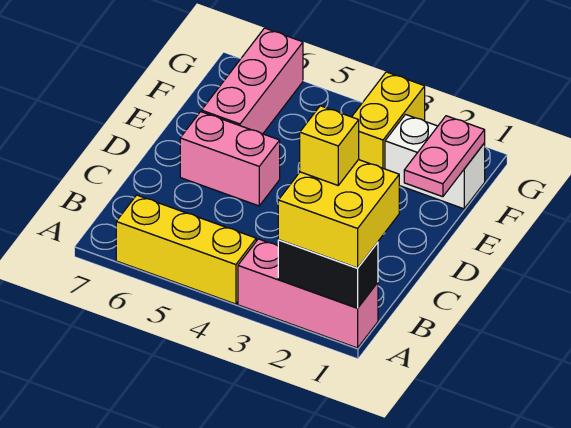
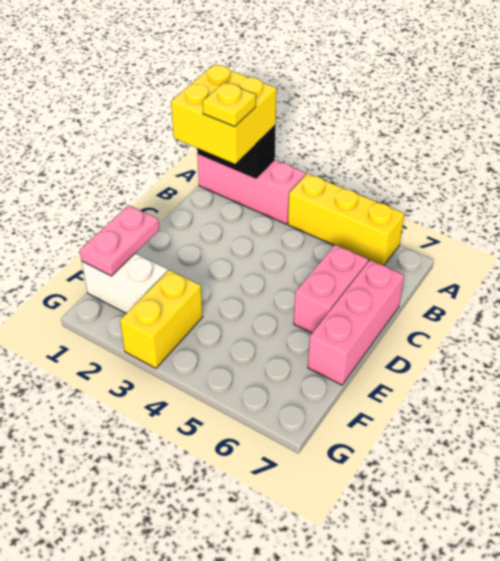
yellow brick B2 level 4 -> yellow plate B2 level 4
pink brick D5:D6 level 1 -> pink brick C6:D6 level 1
pink brick E6:G6 level 1 -> pink brick C7:E7 level 1

